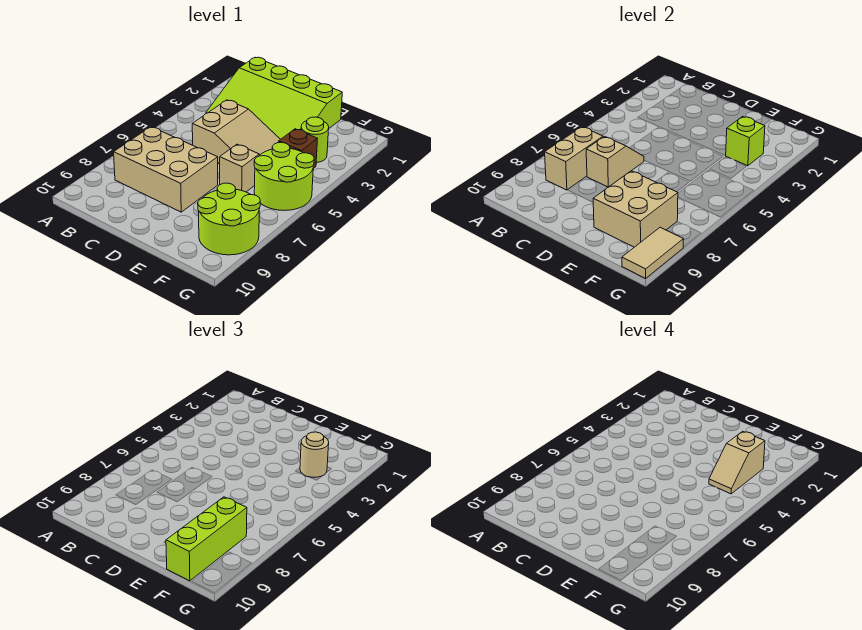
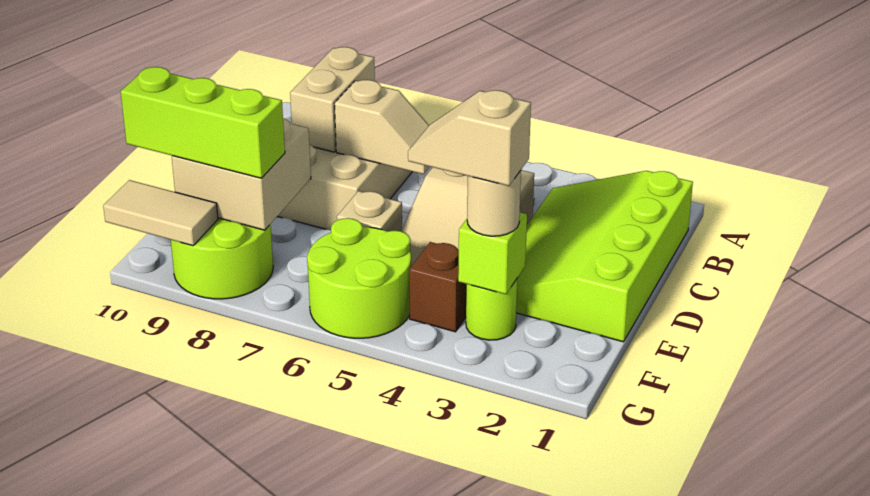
tan brick B7:B8 level 2 -> tan brick B8:C8 level 2

